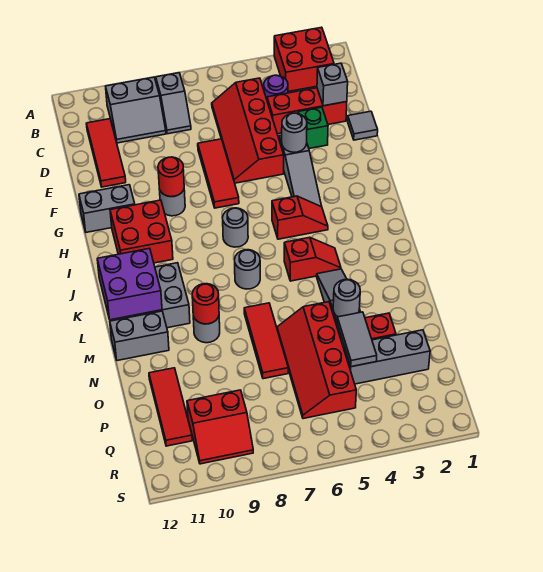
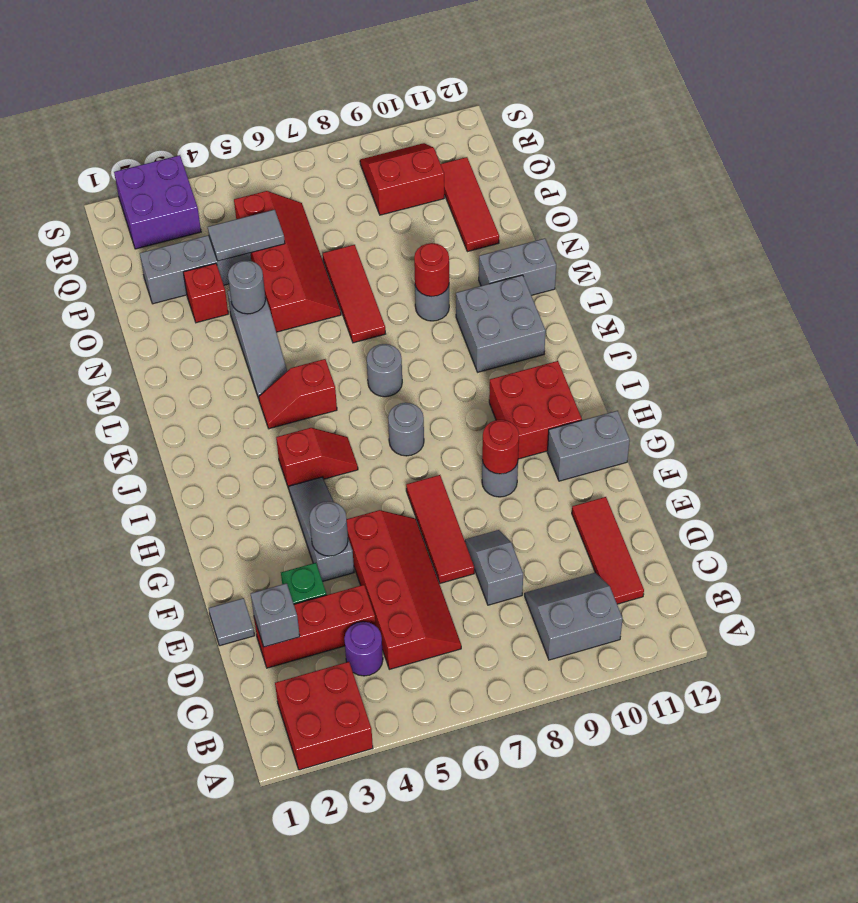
grey slope B8:C8 level 1 top B -> grey slope D8:E8 level 1 top D
red slope I4:I5 level 1 top 5 -> red slope I4:I5 level 1 top 4
purple brick K11:L12 level 2 -> purple brick R2:S3 level 1
grey tile O4:P4 level 2 -> grey tile P4:P5 level 2

